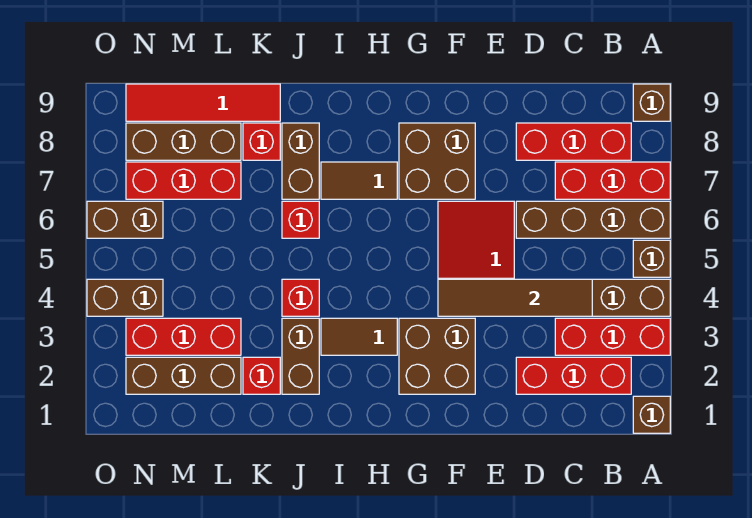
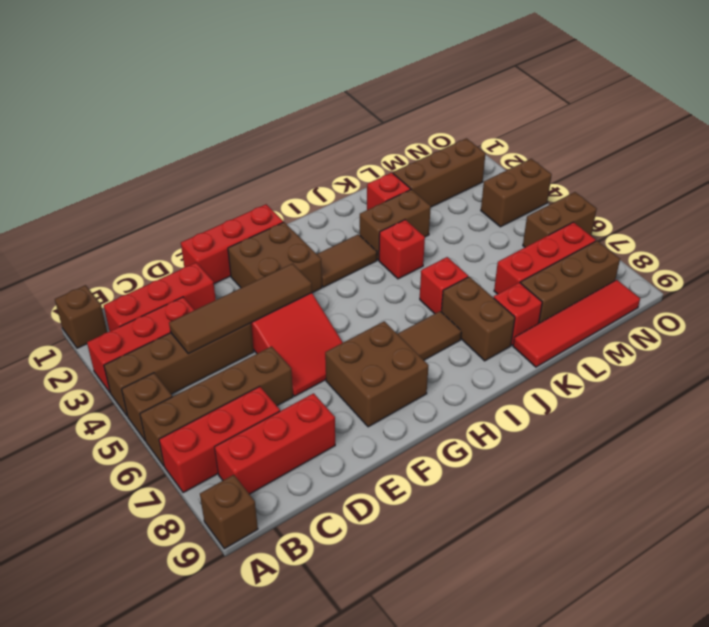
brown brick J2:J3 level 1 -> brown brick J3:K3 level 1
red brick L3:N3 level 1 -> red brick E1:G1 level 1

